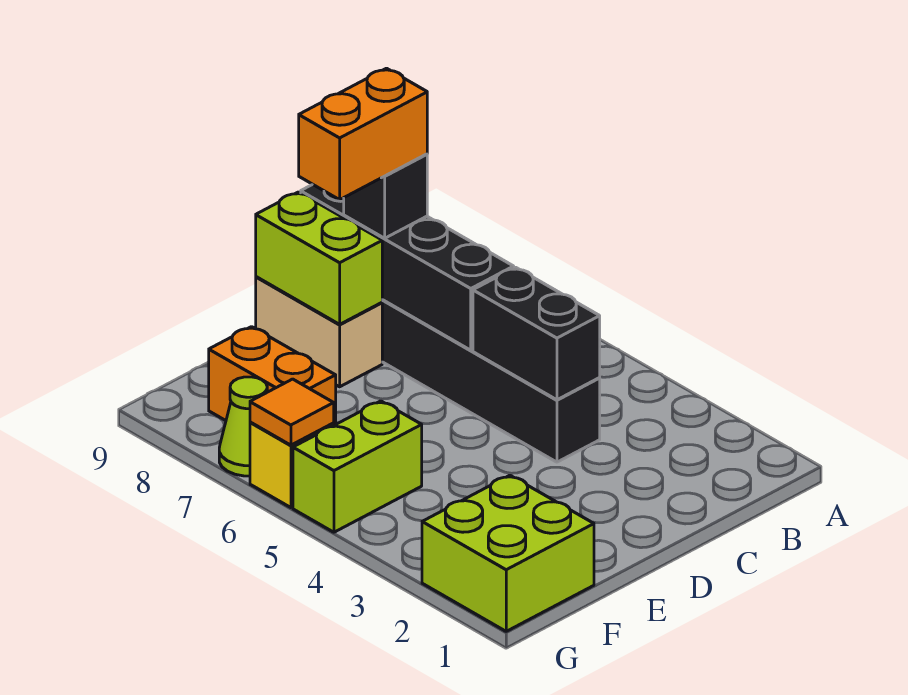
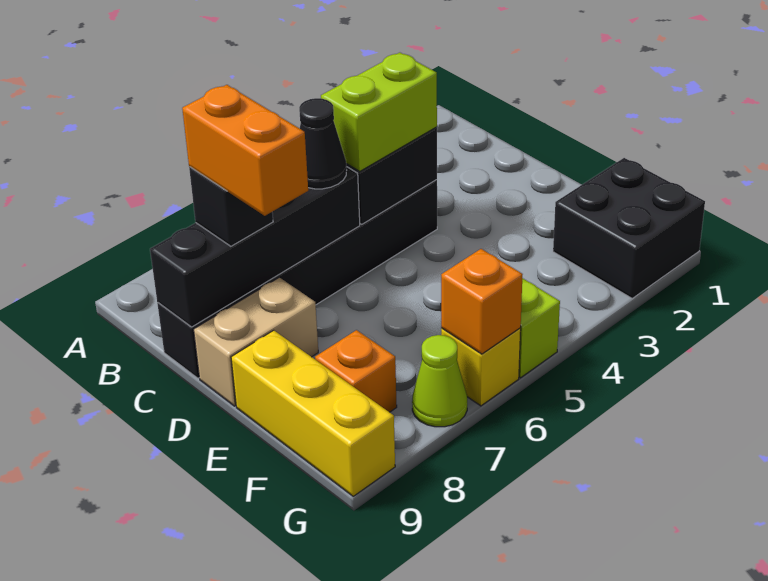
none -> black cone C6 level 3
lime brick D8:D9 level 2 -> lime brick C4:C5 level 3
none -> yellow brick E9:G9 level 1
lime brick F1:G2 level 1 -> black brick F1:G2 level 1
orange brick F7:F8 level 1 -> orange brick F8 level 1
orange tile G6 level 2 -> orange brick G6 level 2

